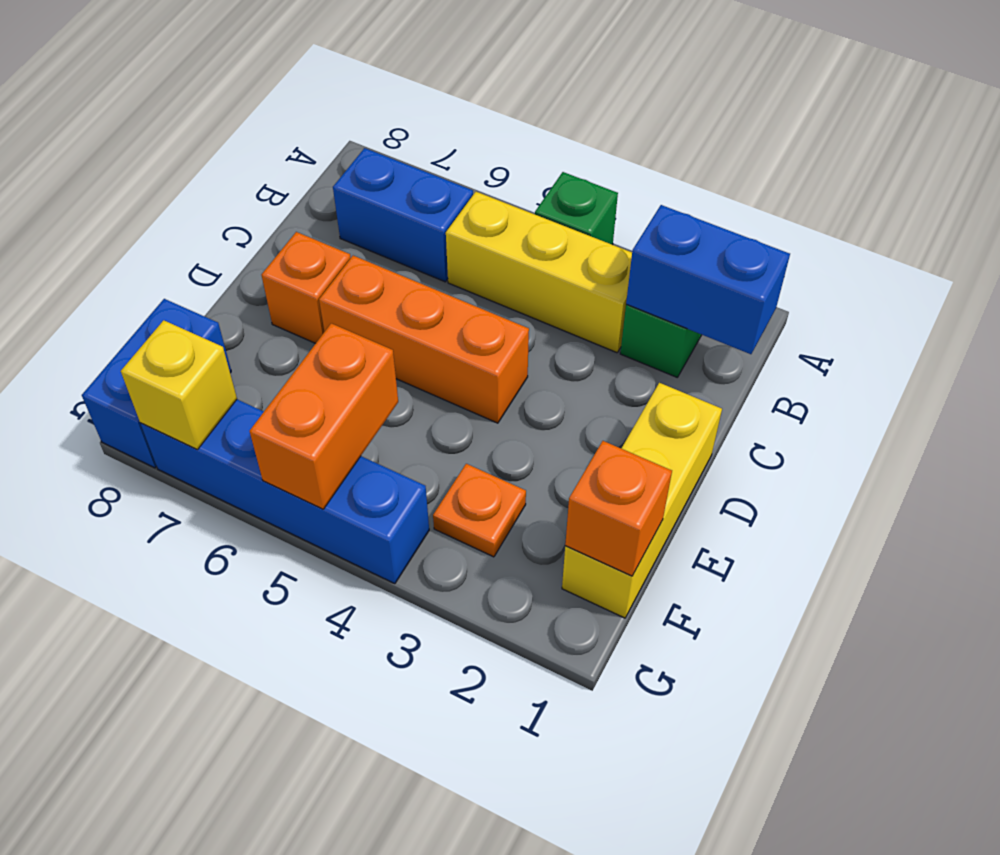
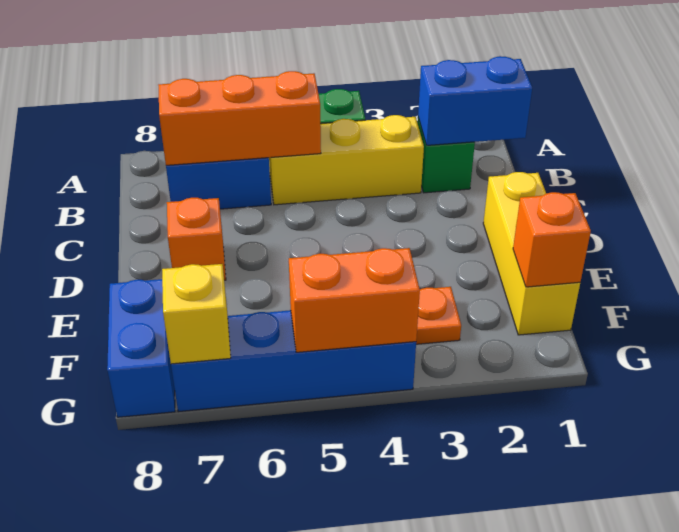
orange brick D4:D6 level 1 -> orange brick B5:B7 level 2
orange brick F5:G5 level 2 -> orange brick G4:G5 level 2

